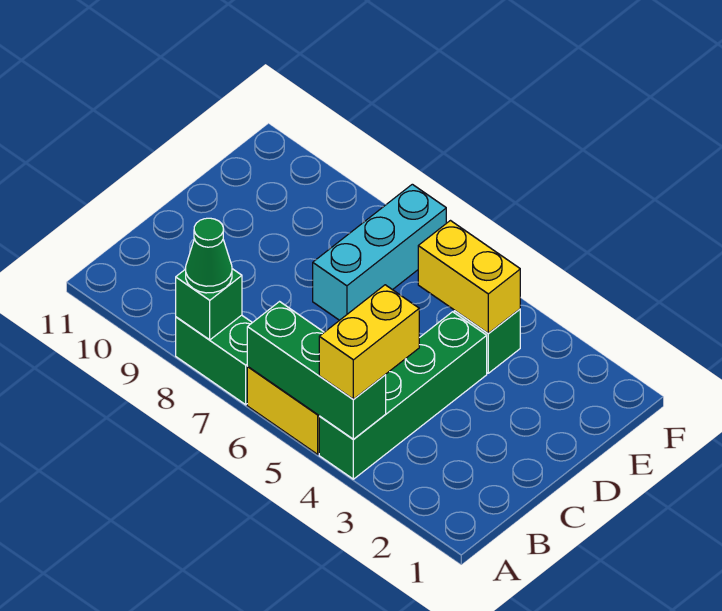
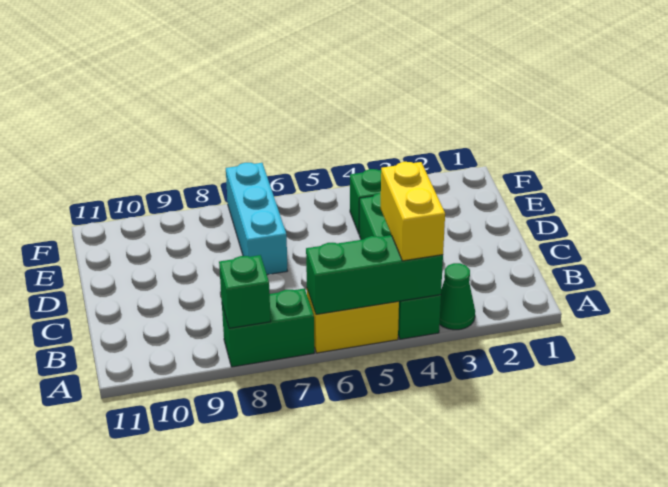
green cone A8 level 3 -> green cone A3 level 1
yellow brick E4:E5 level 2 -> none

